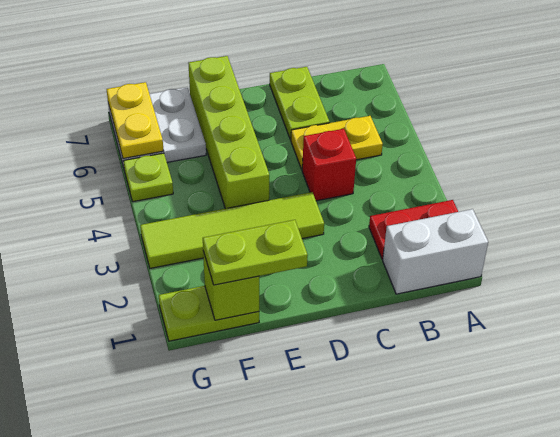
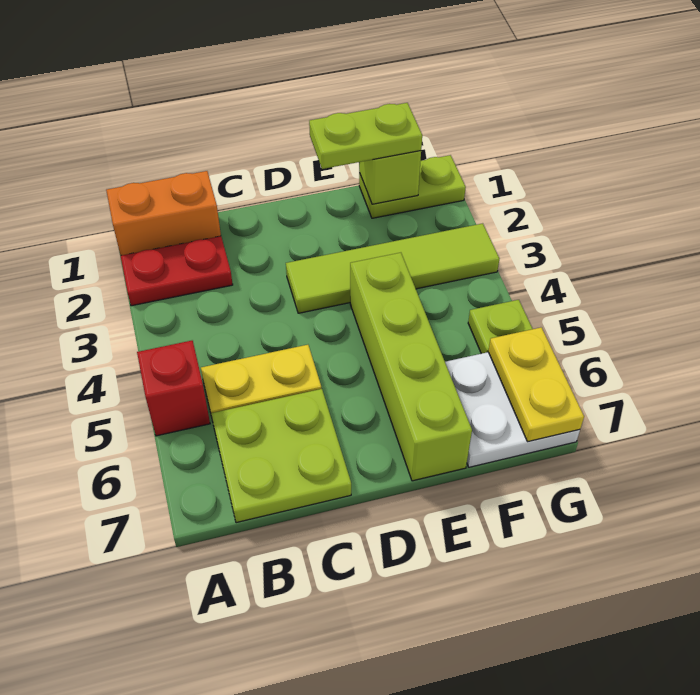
white brick A1:B1 level 1 -> orange brick A1:B1 level 1
red brick C4 level 1 -> red brick A5 level 1
lime plate C6:C7 level 1 -> lime plate B6:C7 level 1

